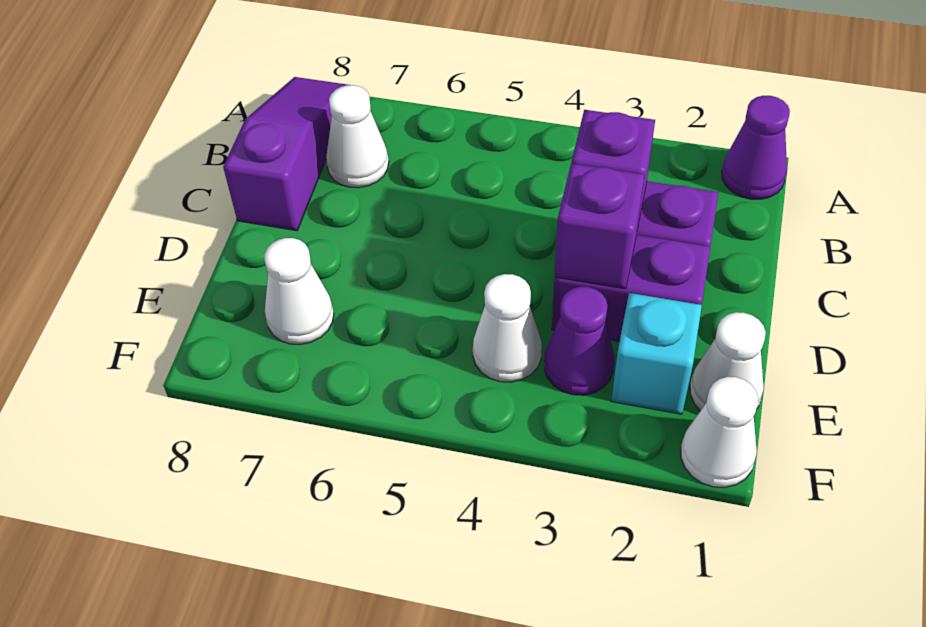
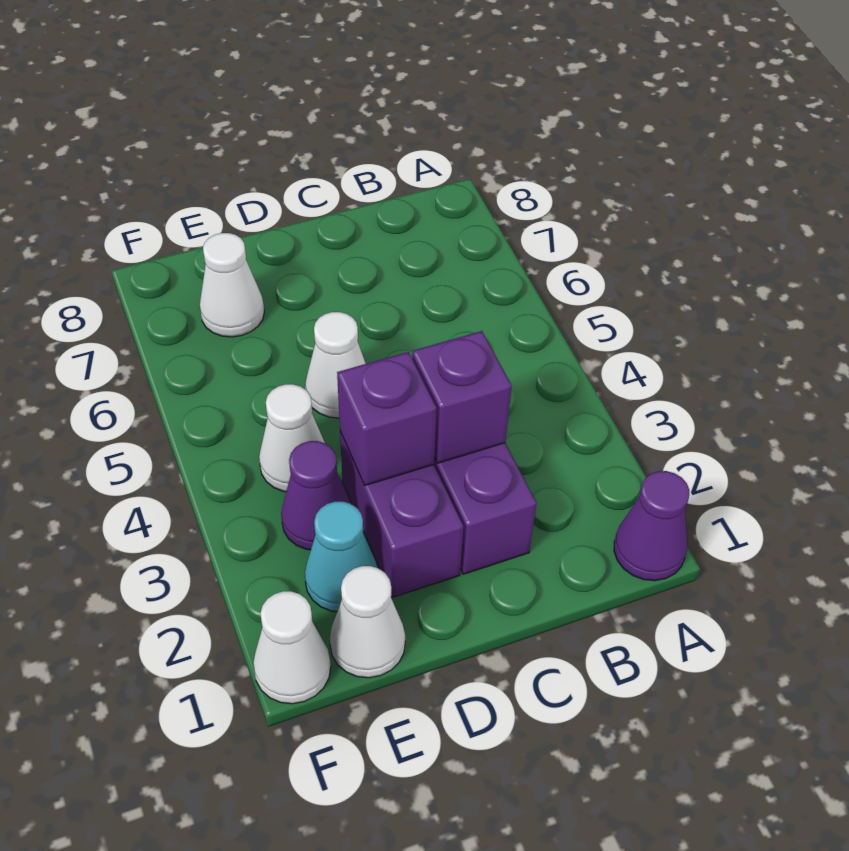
purple slope A8:C8 level 1 top C -> none
white cone B7 level 1 -> white cone D5 level 1
cyan brick E2 level 1 -> cyan cone E2 level 1

